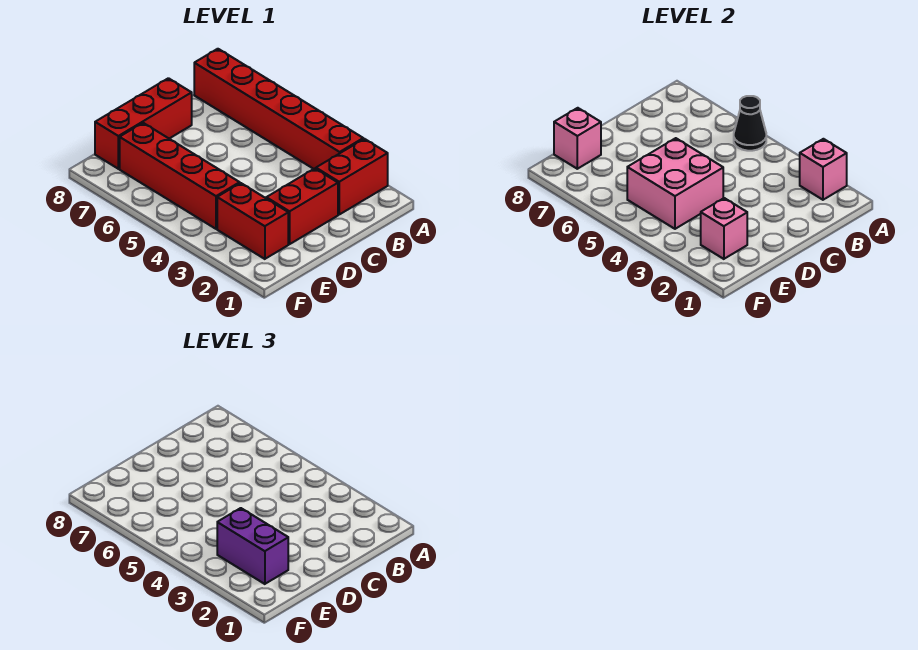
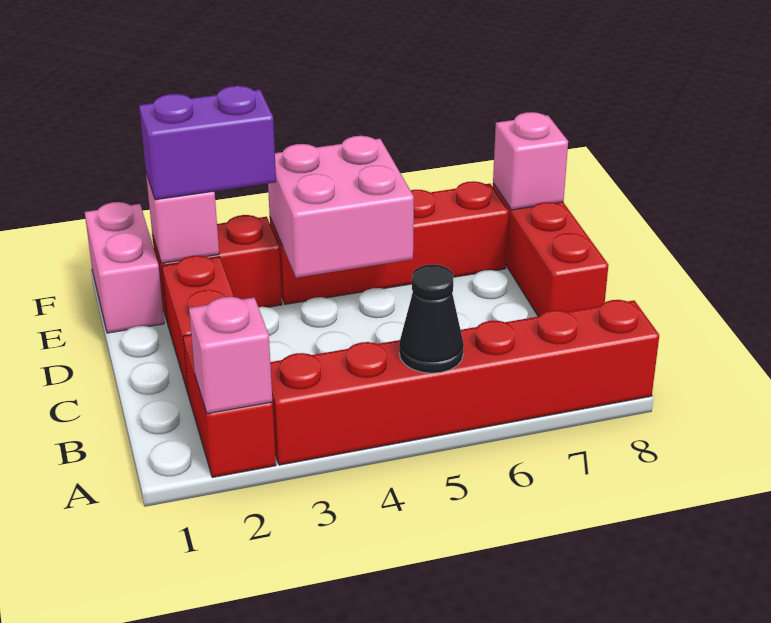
none -> pink brick E1:F1 level 1

